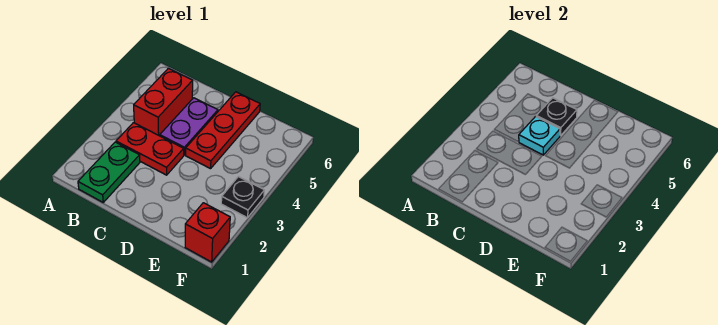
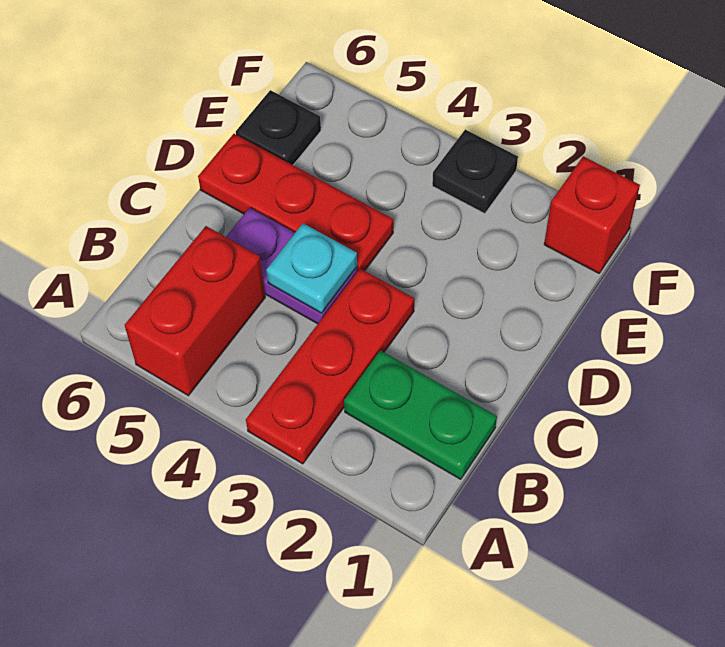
red plate B3:C3 level 1 -> red plate A3:C3 level 1
red brick B4:B5 level 1 -> red brick A5:B5 level 1
black plate C5 level 2 -> black plate E6 level 1

